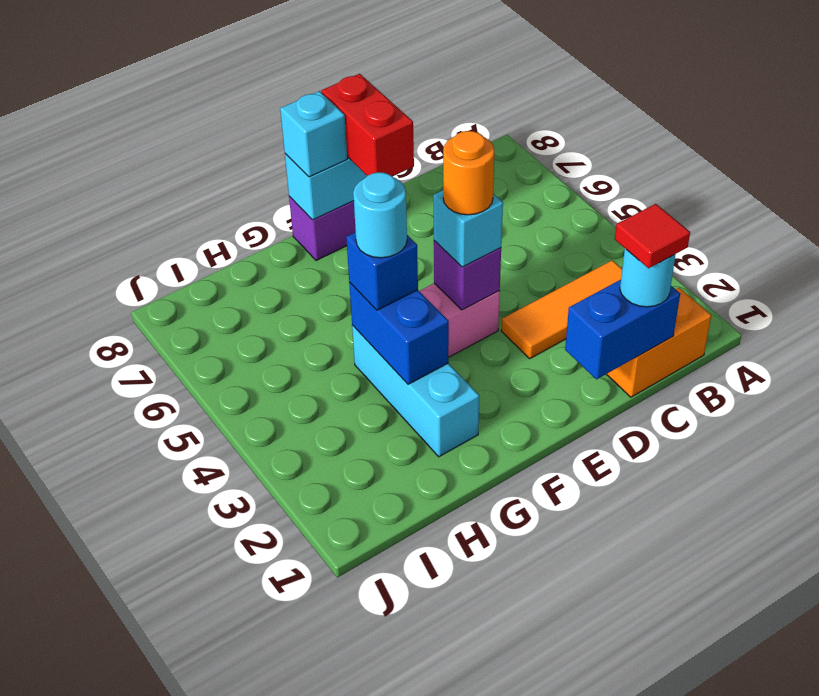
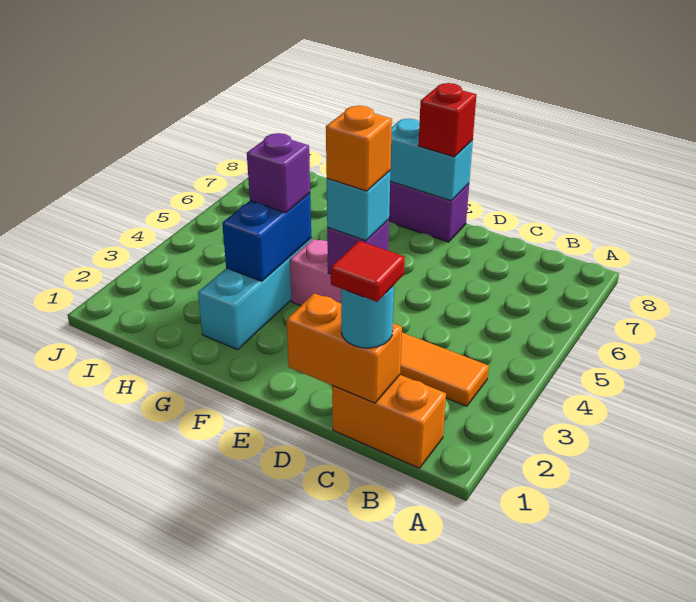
blue brick C1:D1 level 2 -> orange brick C1:D1 level 2
orange round brick E4 level 4 -> orange brick E4 level 4
red brick E7:E8 level 3 -> red brick E8 level 3
cyan brick F8 level 3 -> none
blue brick G4 level 3 -> purple brick G4 level 3
cyan round brick G4 level 4 -> none

